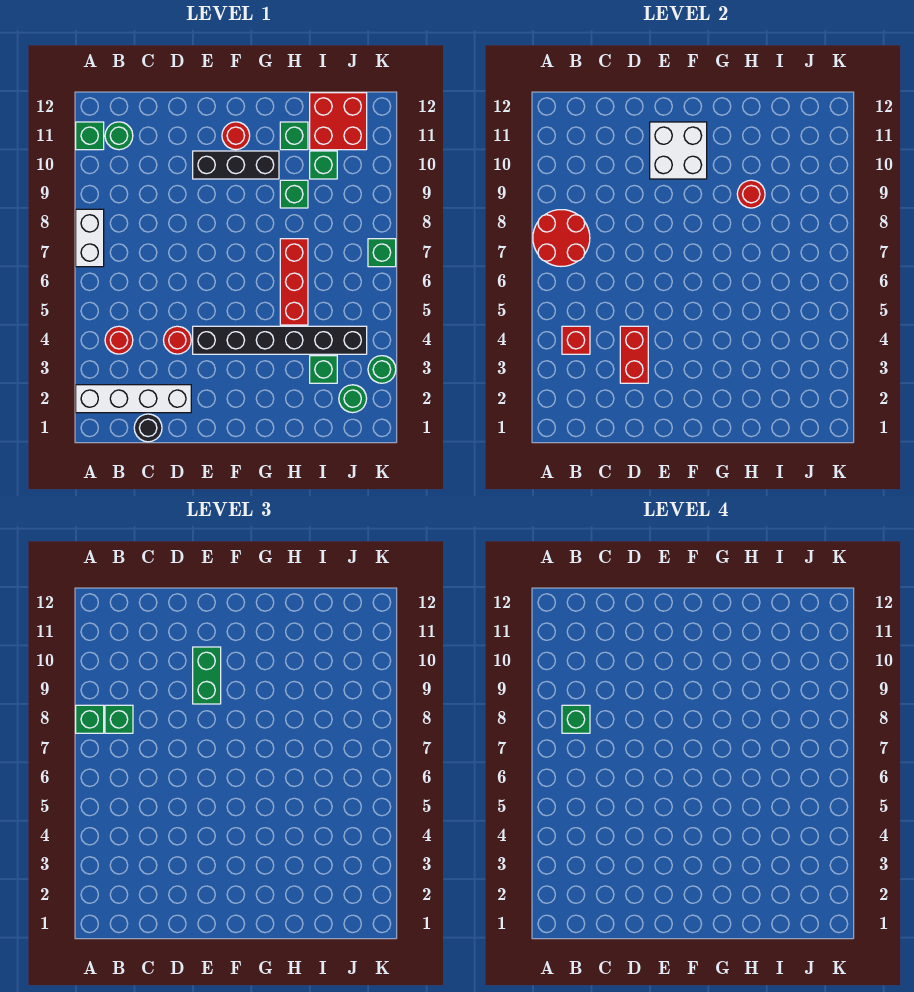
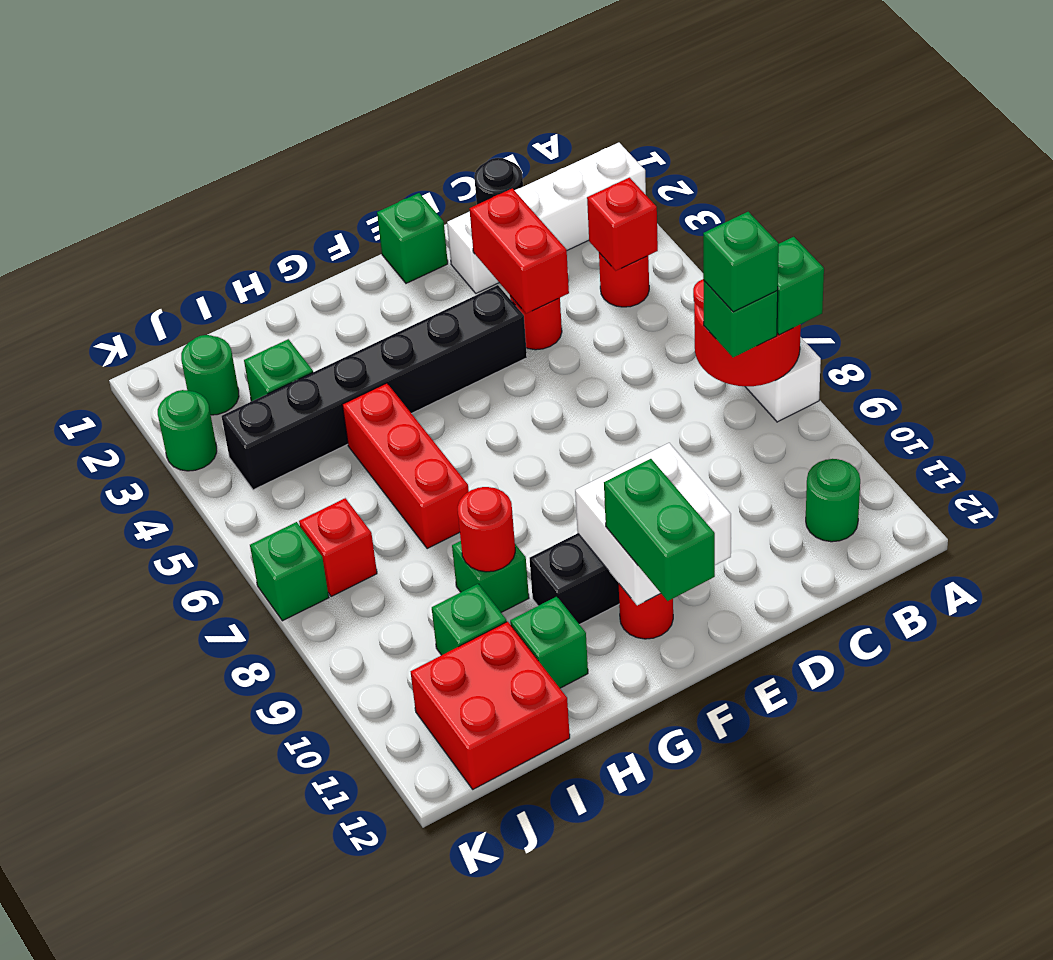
green brick A11 level 1 -> green brick E1 level 1
green brick E9:E10 level 3 -> green brick F11:F12 level 3
none -> red brick J7 level 1

